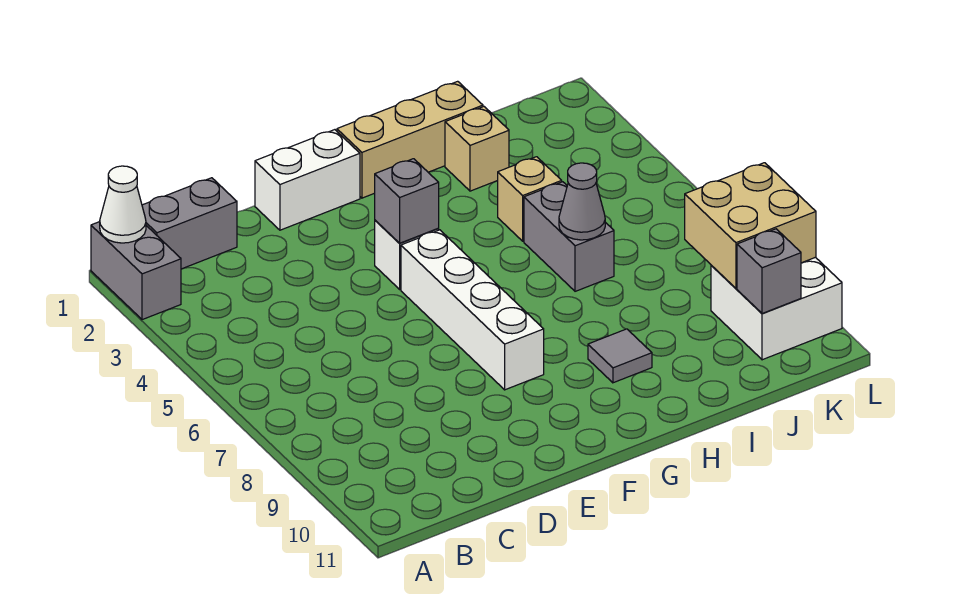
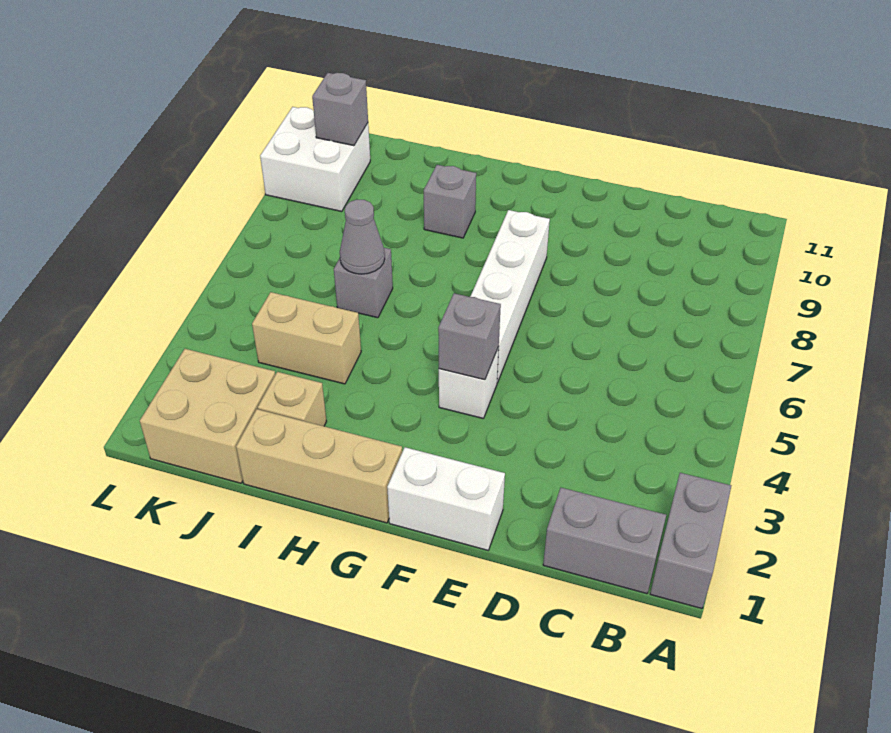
white cone A1 level 2 -> none
grey tile H9 level 1 -> grey brick H9 level 1
tan brick I4 level 1 -> tan brick I4:J4 level 1
grey brick I5:I6 level 1 -> grey brick I6 level 1
tan brick K8:L9 level 2 -> tan brick J1:K2 level 1

